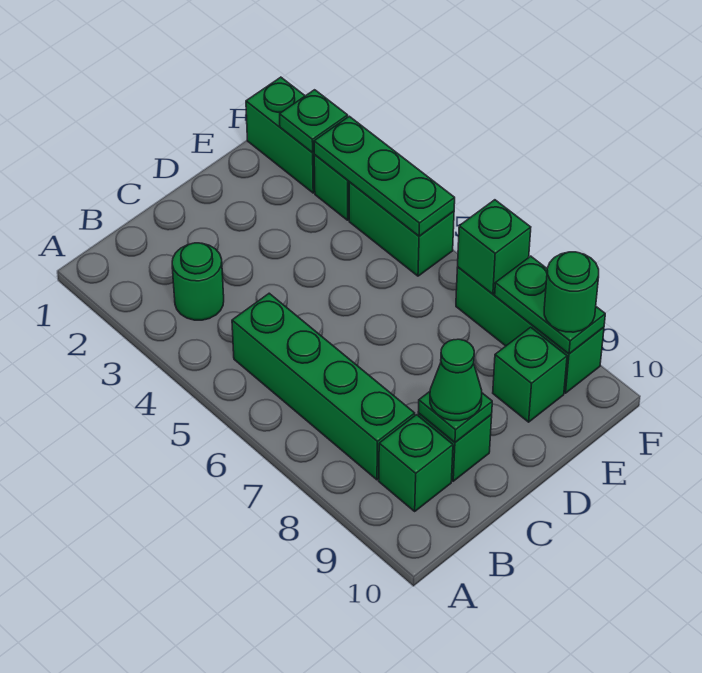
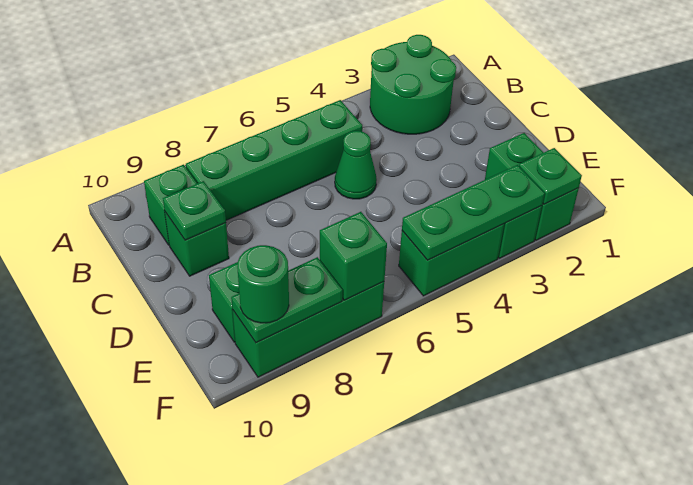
green round brick B3 level 1 -> green round brick A2:B3 level 1
green cone C9 level 3 -> green cone C5 level 1
green brick F1:F2 level 1 -> green brick E2:F2 level 1

